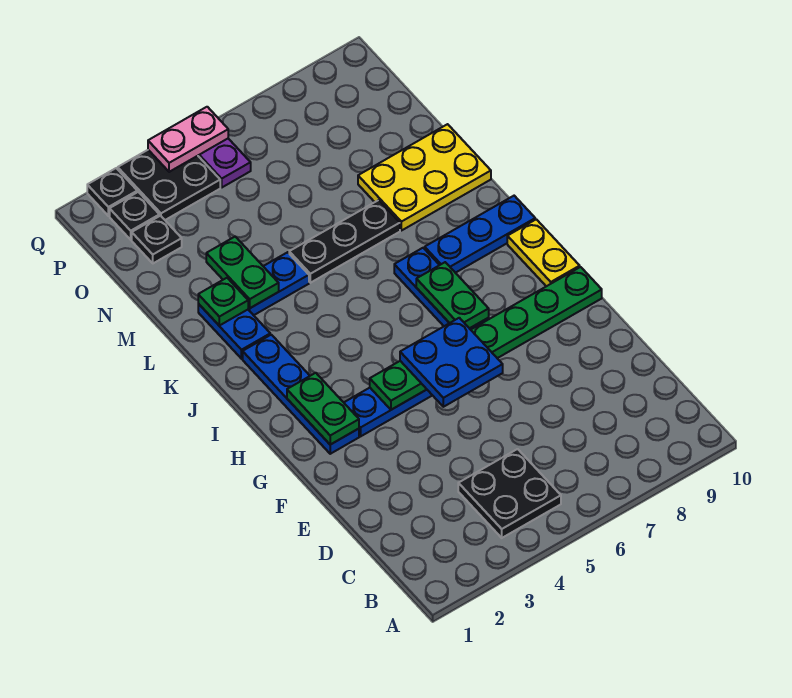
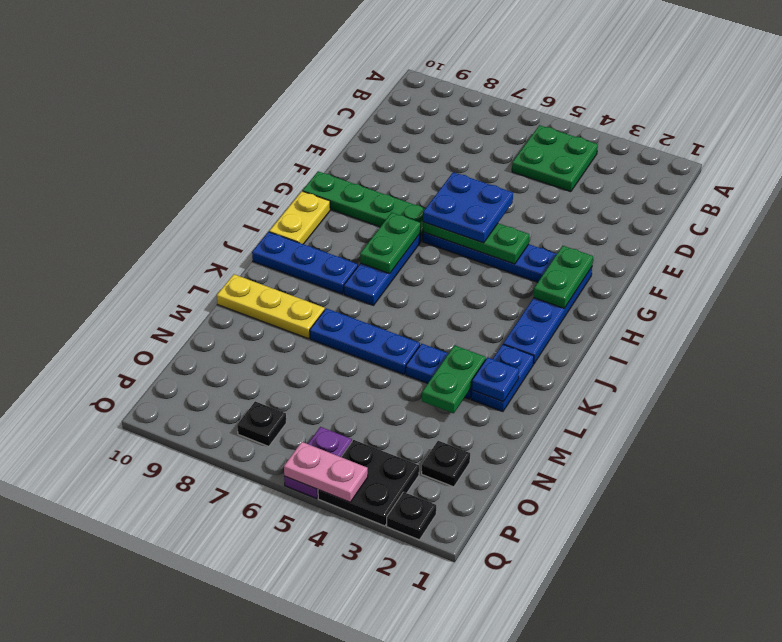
black plate B4:C5 level 1 -> green plate B4:C5 level 1
green plate L2 level 2 -> blue plate L2 level 2
black plate L5:L7 level 1 -> blue plate L5:L7 level 1
yellow plate L8:M10 level 1 -> yellow plate L8:L10 level 1
black plate P2 level 1 -> black plate P7 level 1

